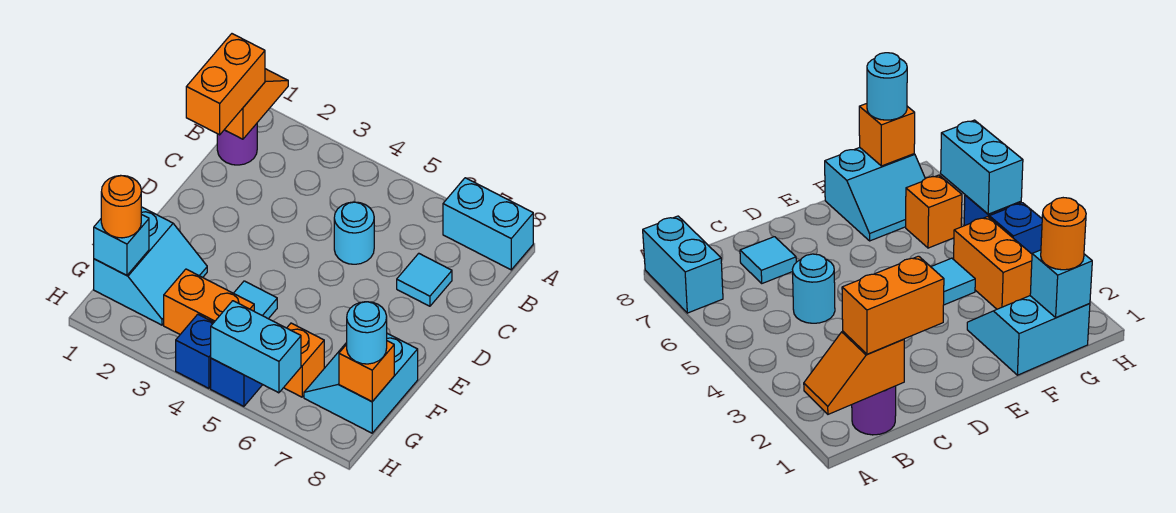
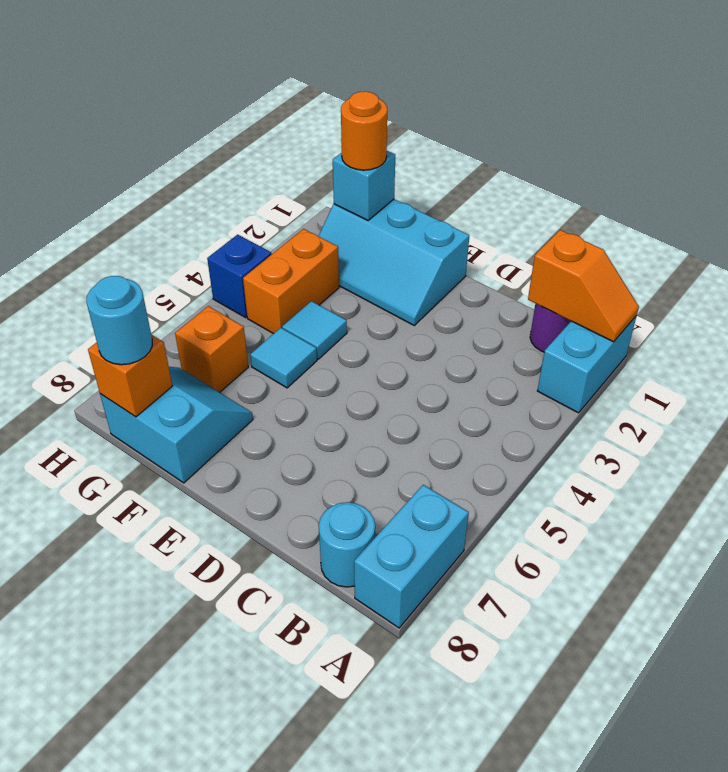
orange brick B1:C1 level 3 -> none
cyan round brick C5 level 1 -> cyan round brick B8 level 1
cyan tile C7 level 1 -> cyan tile F5 level 1
cyan slope F1:G2 level 1 top 1 -> cyan slope E1:G2 level 1 top 1
blue brick H5 level 1 -> none
cyan brick H5:H6 level 2 -> cyan brick A1:A2 level 1

